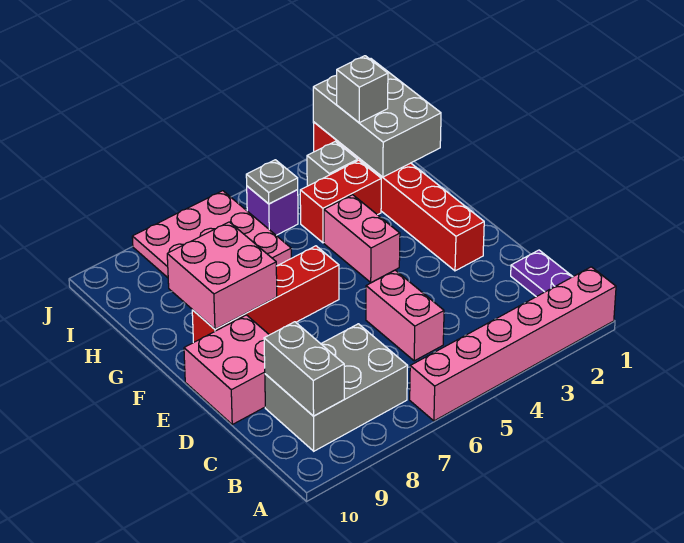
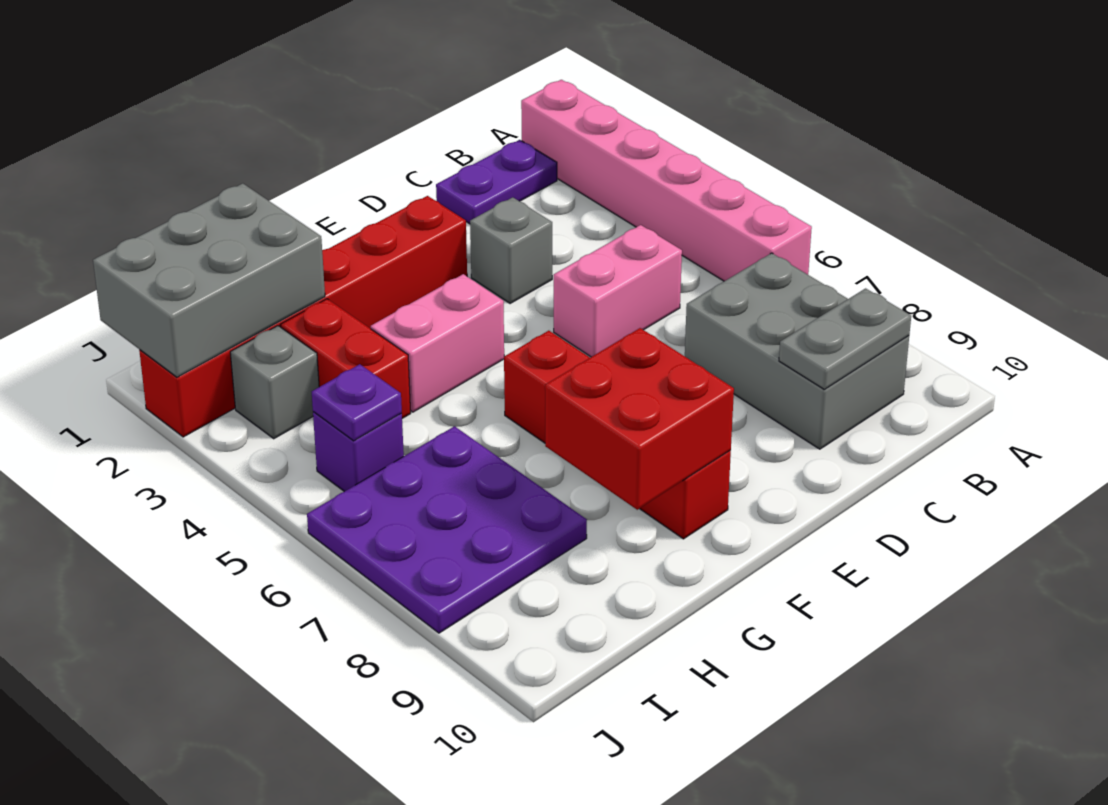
grey brick B9:C9 level 2 -> grey plate B9:C9 level 2
pink brick D9:E10 level 1 -> none
pink brick F8:G9 level 2 -> red brick F8:G9 level 2
pink plate H6:J8 level 1 -> purple plate H6:J8 level 1
grey brick I2 level 3 -> grey brick D3 level 1
grey plate I5 level 2 -> purple plate I5 level 2

